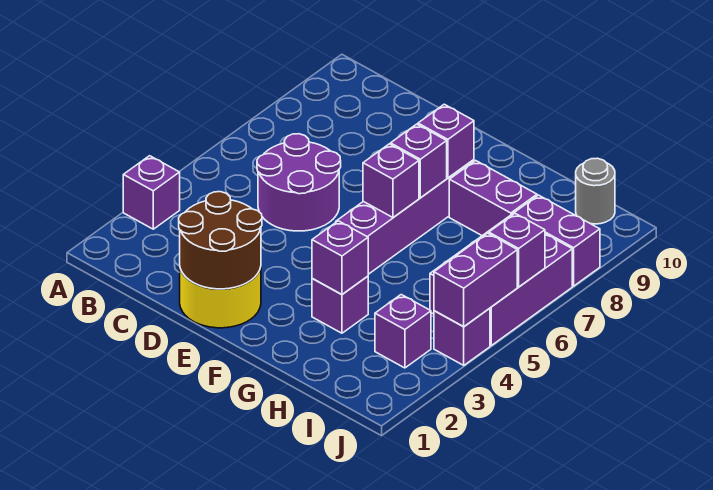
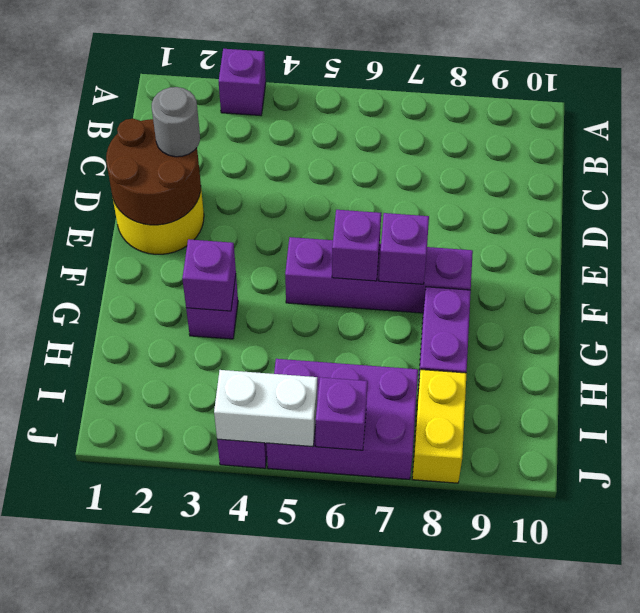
purple round brick C5:D6 level 1 -> none
purple brick F8 level 2 -> none
purple brick I3 level 1 -> none
purple brick I8:J8 level 1 -> yellow brick I8:J8 level 1
grey round brick I10 level 1 -> grey round brick D2 level 3
purple brick J4:J5 level 2 -> white brick J4:J5 level 2

